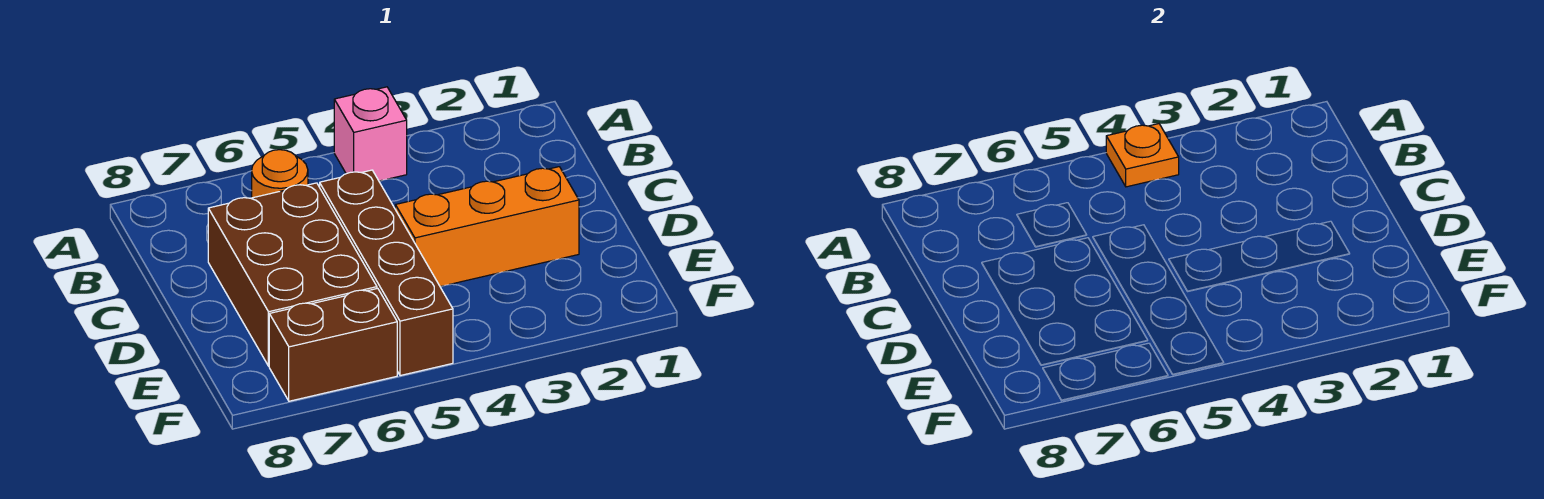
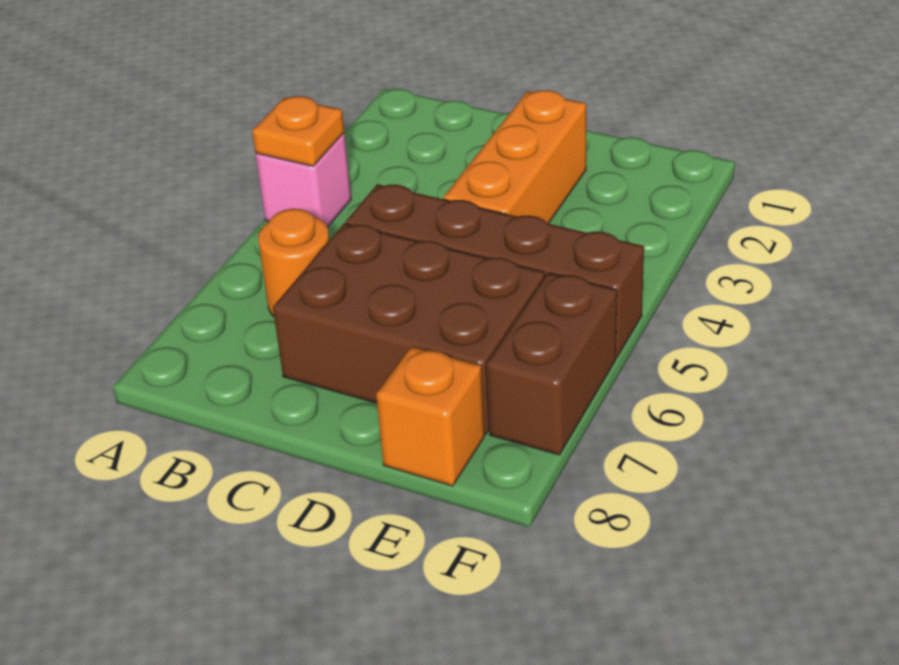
none -> orange brick E8 level 1

